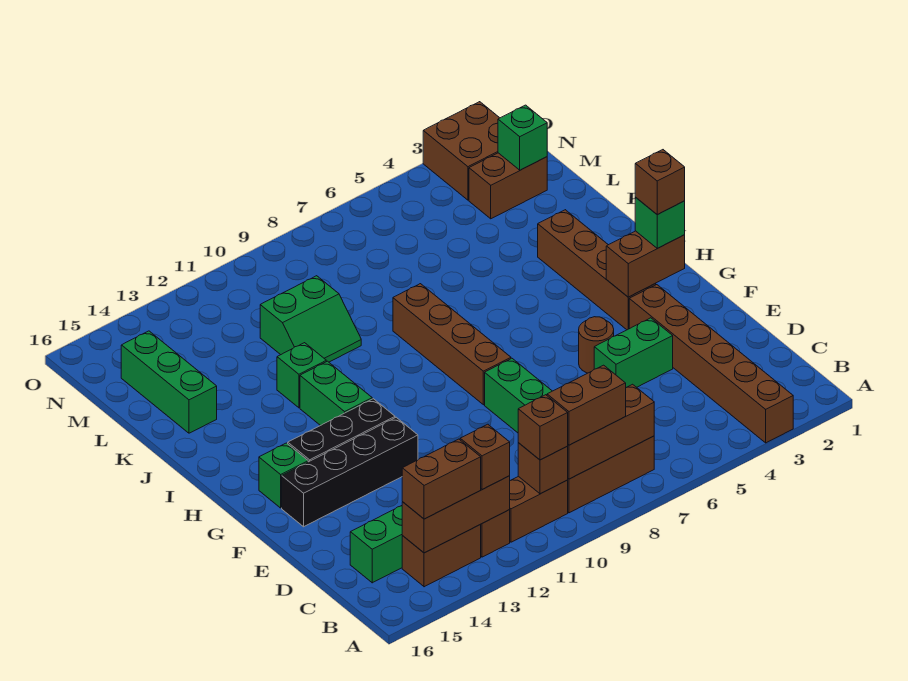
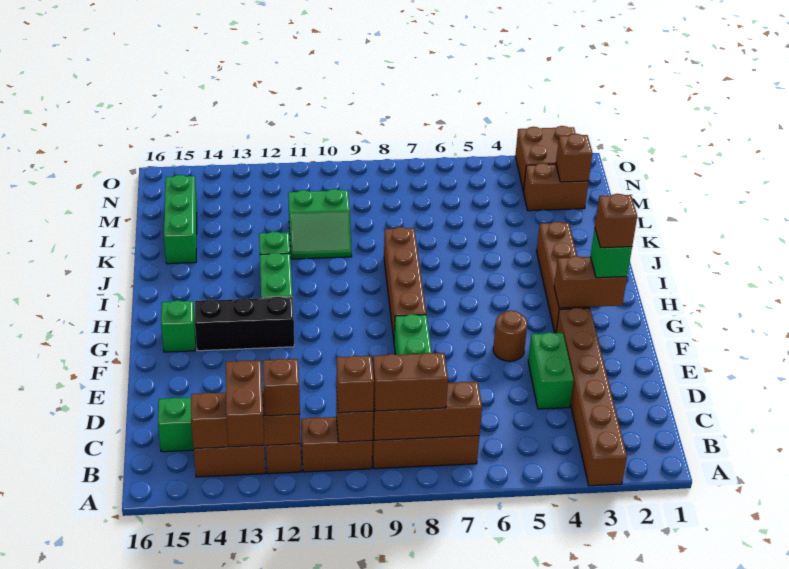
brown brick B13:B14 level 3 -> brown brick A13:B13 level 3
green brick E4:E5 level 1 -> green brick D4:E4 level 1
black brick F12:F15 level 1 -> none
green brick M2 level 2 -> brown brick M2 level 2

